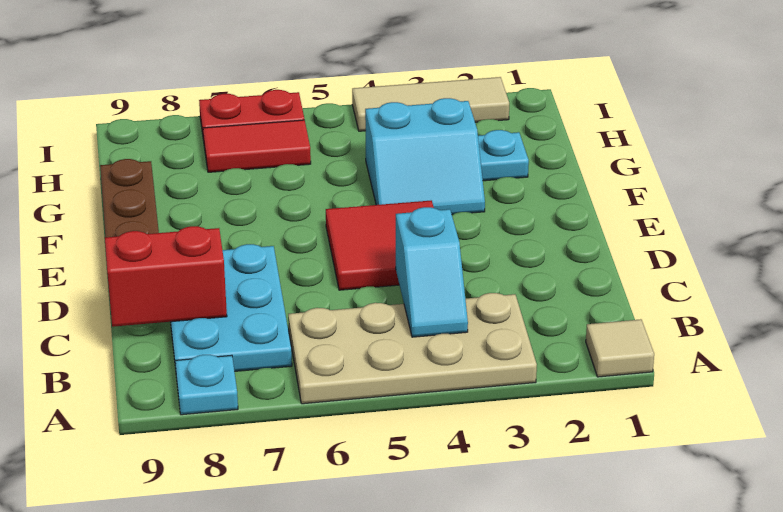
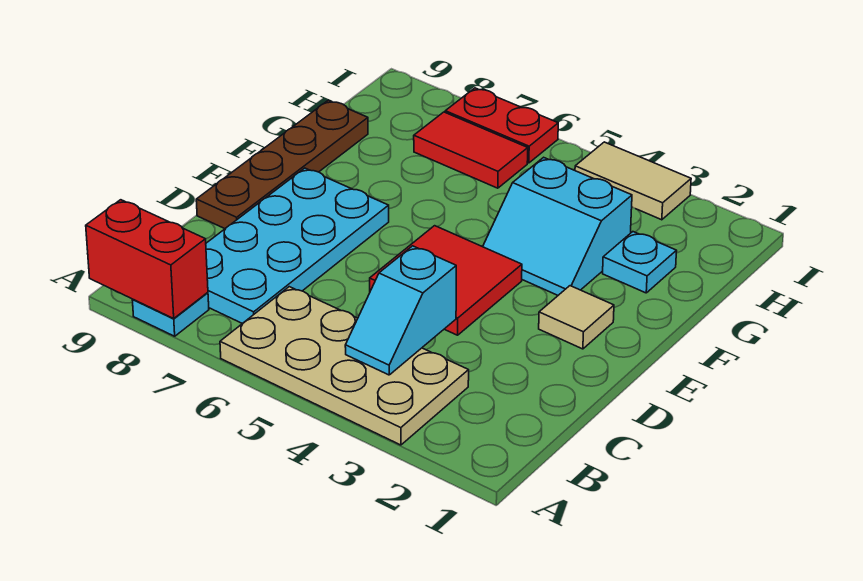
tan tile A1 level 1 -> tan tile E2 level 1
cyan plate B7:D8 level 1 -> cyan plate B7:E8 level 1
red brick C8:C9 level 2 -> red brick A8:A9 level 2
tan tile I2:I4 level 1 -> tan tile I3:I4 level 1

